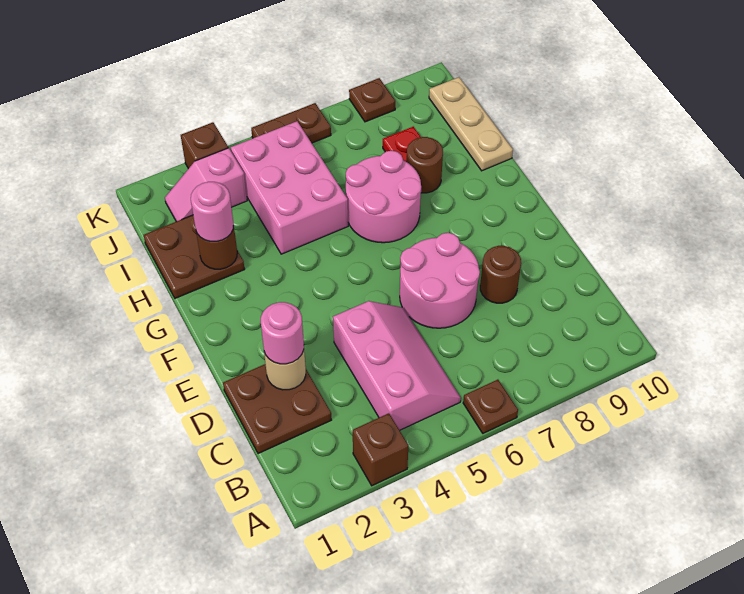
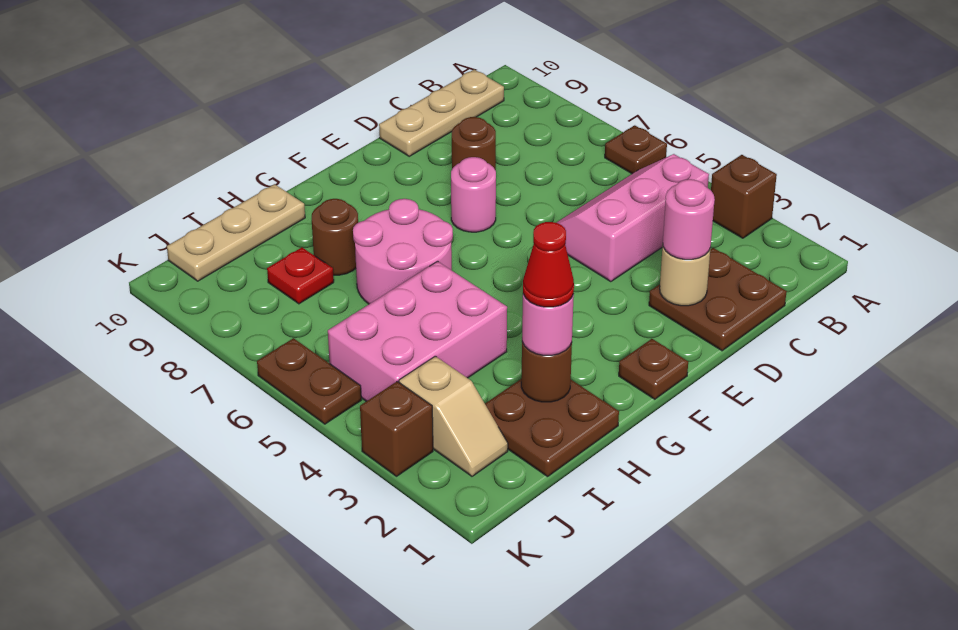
none -> tan plate B10:D10 level 1
pink round brick D6:E7 level 1 -> pink round brick E7 level 1
none -> red cone H2 level 4
pink slope J2:J3 level 1 top 3 -> tan slope J2:J3 level 1 top 3
brown plate K8 level 1 -> brown plate F1 level 1

